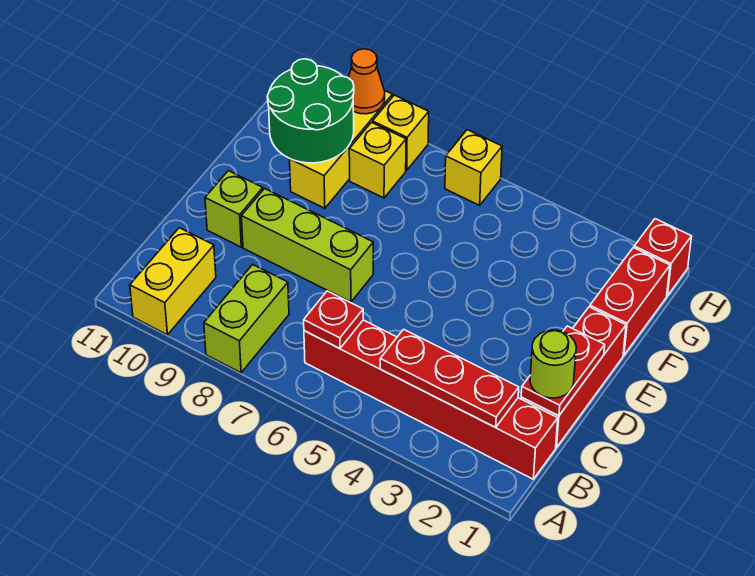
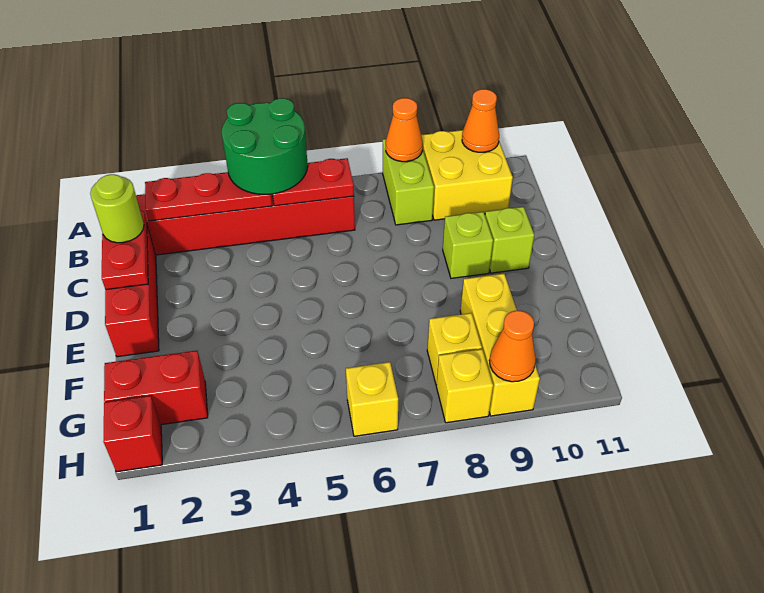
none -> orange cone A8 level 2
yellow brick A10:B10 level 1 -> yellow brick A9:B10 level 1
none -> orange cone A10 level 2
red plate B6 level 2 -> red plate B5:B6 level 2
lime brick D7:D9 level 1 -> lime brick D9 level 1
red brick F1:G1 level 1 -> red brick G1:G2 level 1
green round brick F9:G10 level 2 -> green round brick A4:B5 level 3

